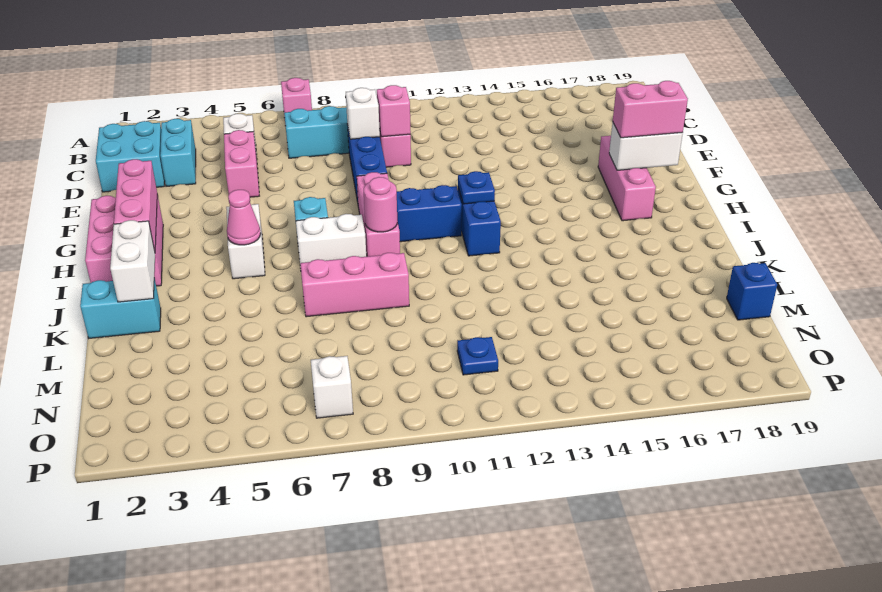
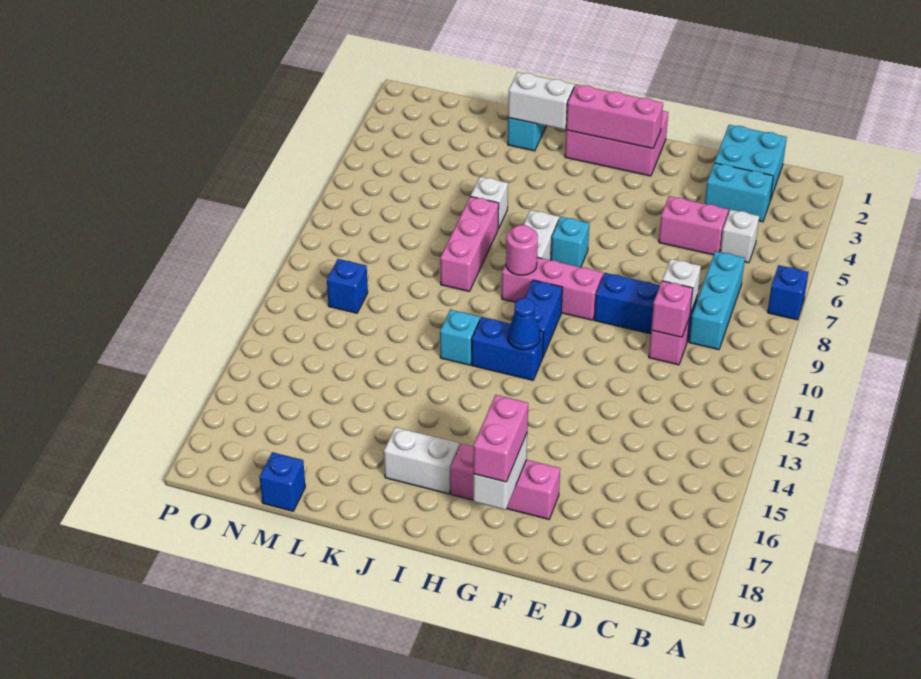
pink brick A7 level 1 -> blue brick A7 level 1
white brick H5:I5 level 1 -> white brick I17:J17 level 1
blue plate H12 level 2 -> blue cone H12 level 2
pink cone I5 level 2 -> none
none -> cyan brick J12 level 1
blue plate N11 level 1 -> blue brick N11 level 1
white brick O7 level 1 -> white brick K6 level 1

